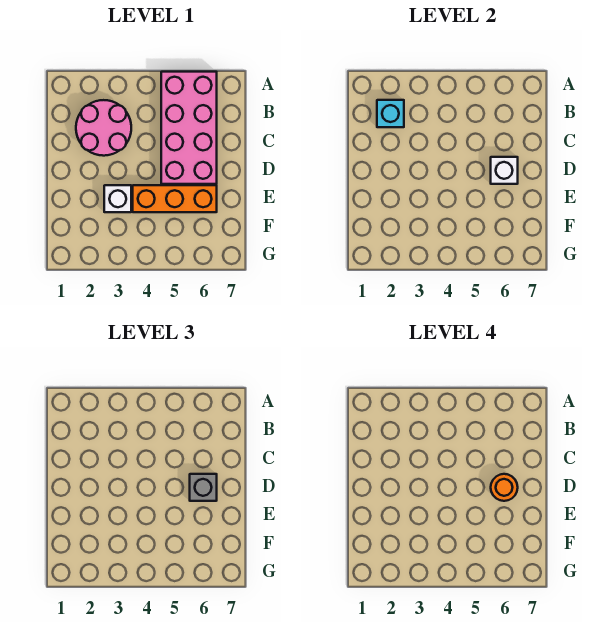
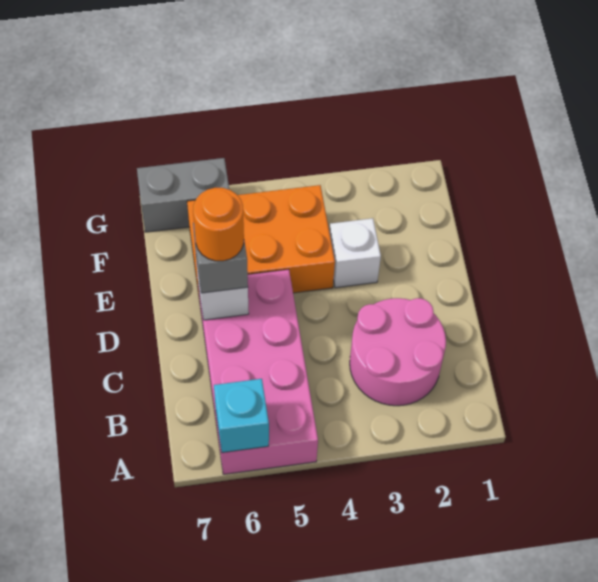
cyan brick B2 level 2 -> cyan brick A6 level 2
orange brick E4:E6 level 1 -> orange brick E4:F6 level 1
none -> grey brick G6:G7 level 1

